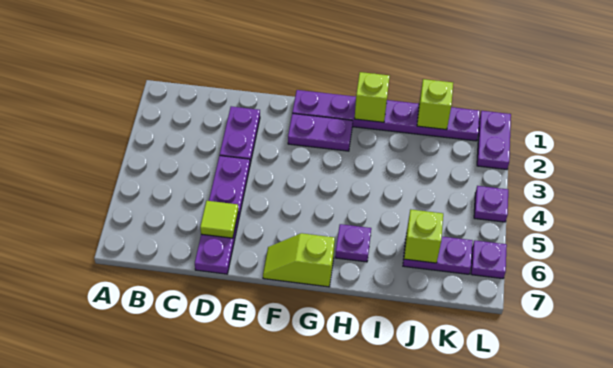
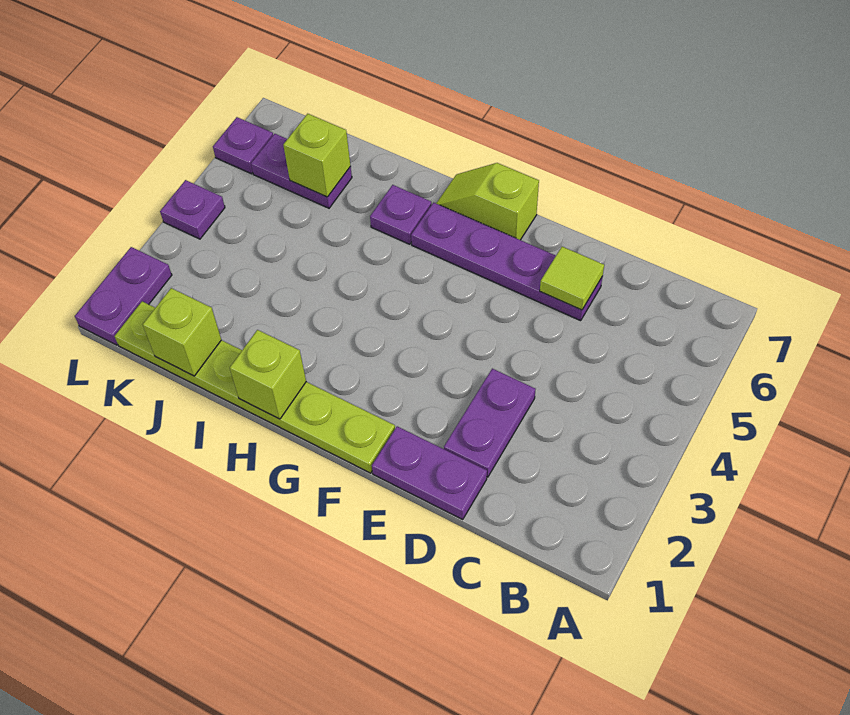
purple plate D4:D7 level 1 -> purple plate D6:G6 level 1
purple plate F1:K1 level 1 -> lime plate F1:K1 level 1
purple plate F2:G2 level 1 -> purple plate D1:E1 level 1
lime slope F7:G7 level 1 top G -> lime slope F7:G7 level 1 top F

